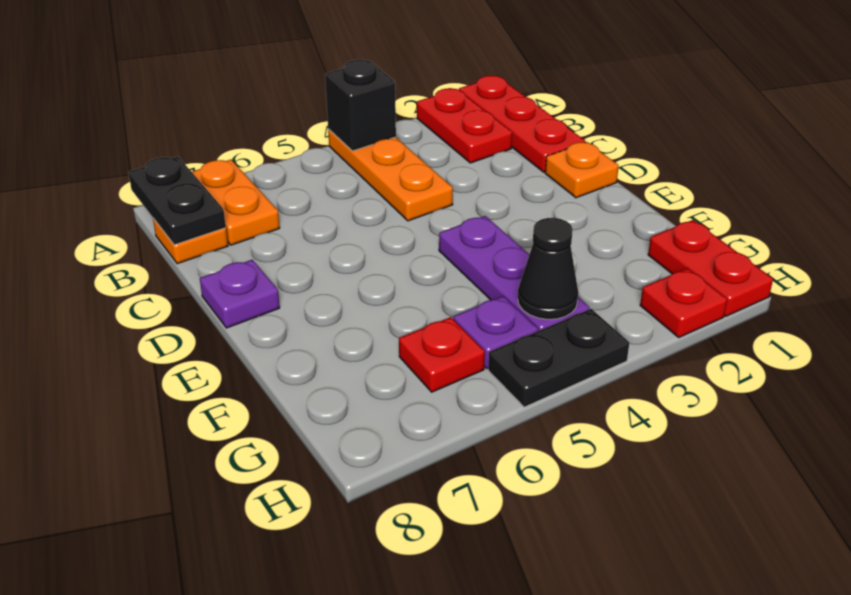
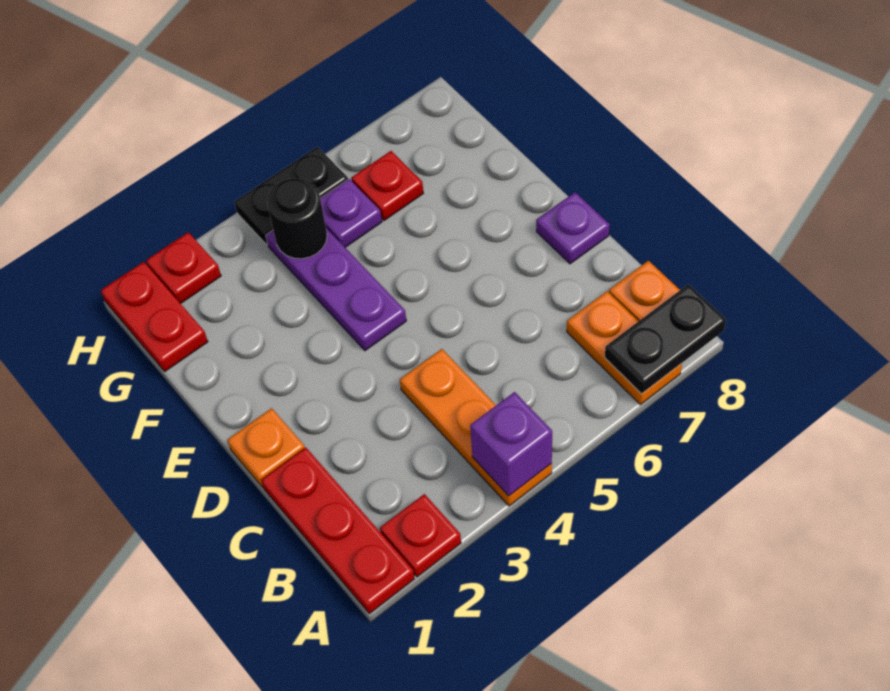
red plate A2:B2 level 1 -> red plate A2 level 1
black brick A4 level 2 -> purple brick A4 level 2
black plate A8:B8 level 2 -> black plate A7:A8 level 2
black cone G4 level 2 -> black round brick G4 level 2

